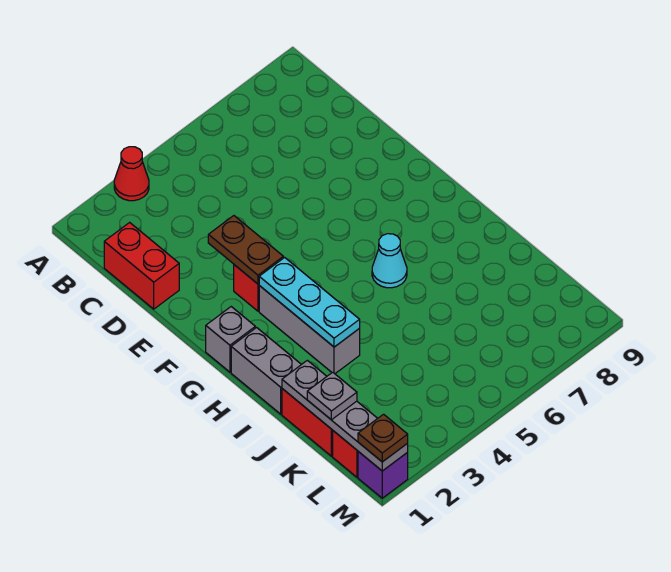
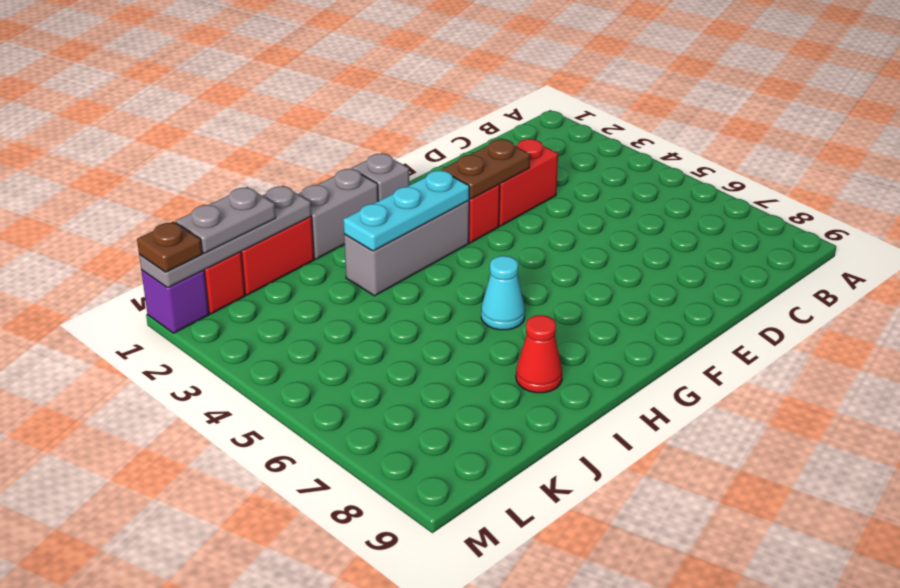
red cone A3 level 1 -> red cone I8 level 1
red brick C1:D1 level 1 -> red brick D3:E3 level 1
grey plate K1 level 3 -> grey plate K1:L1 level 3

